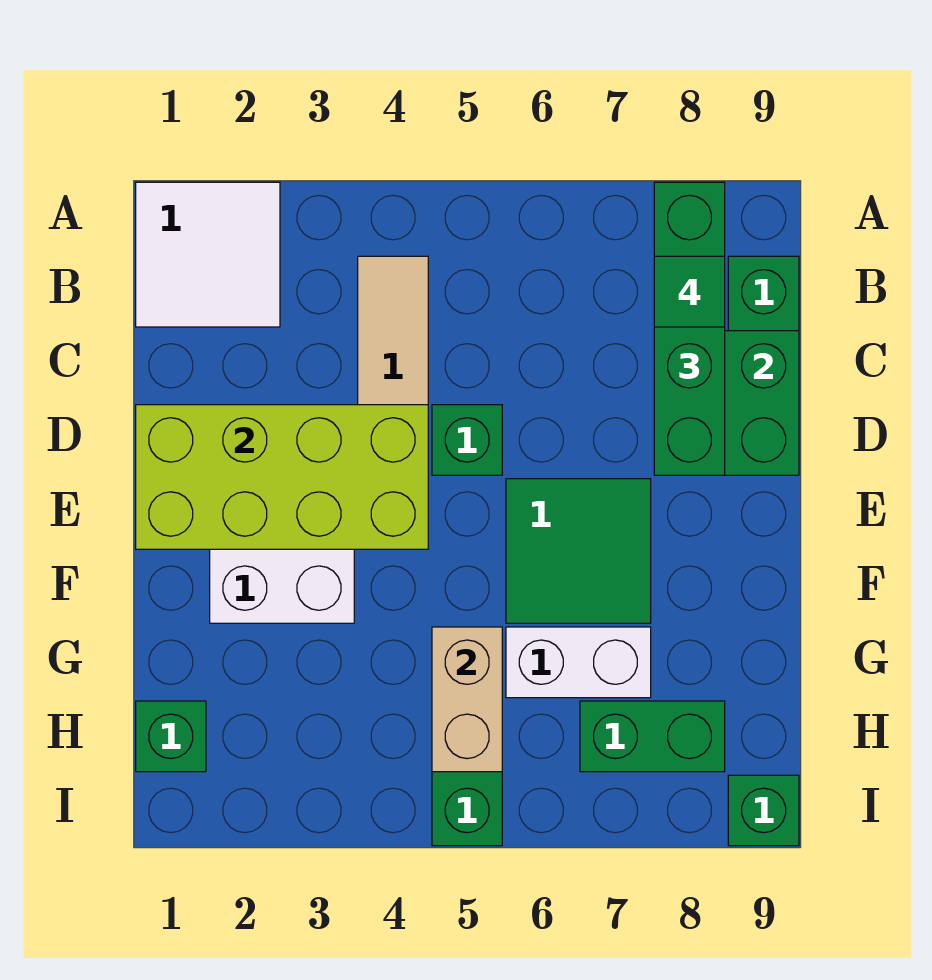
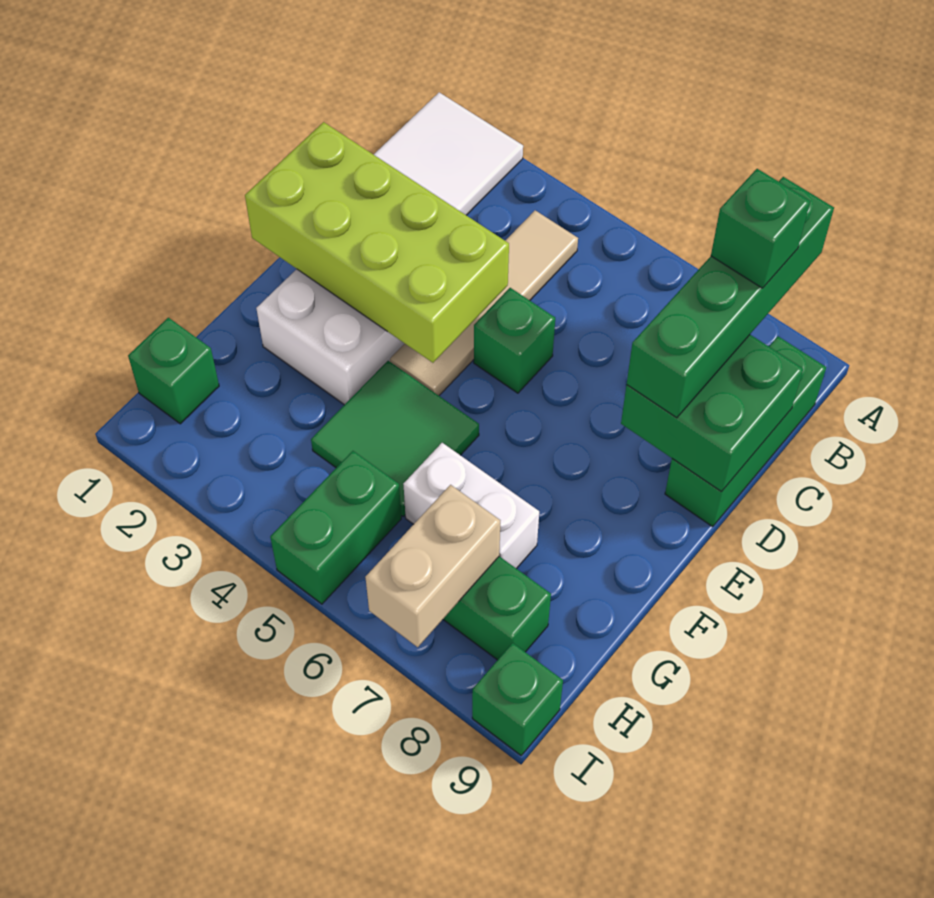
green tile B8 level 4 -> green brick B8 level 4
green tile E6:F7 level 1 -> green tile F4:G5 level 1
tan brick G5:H5 level 2 -> tan brick H7:I7 level 2

